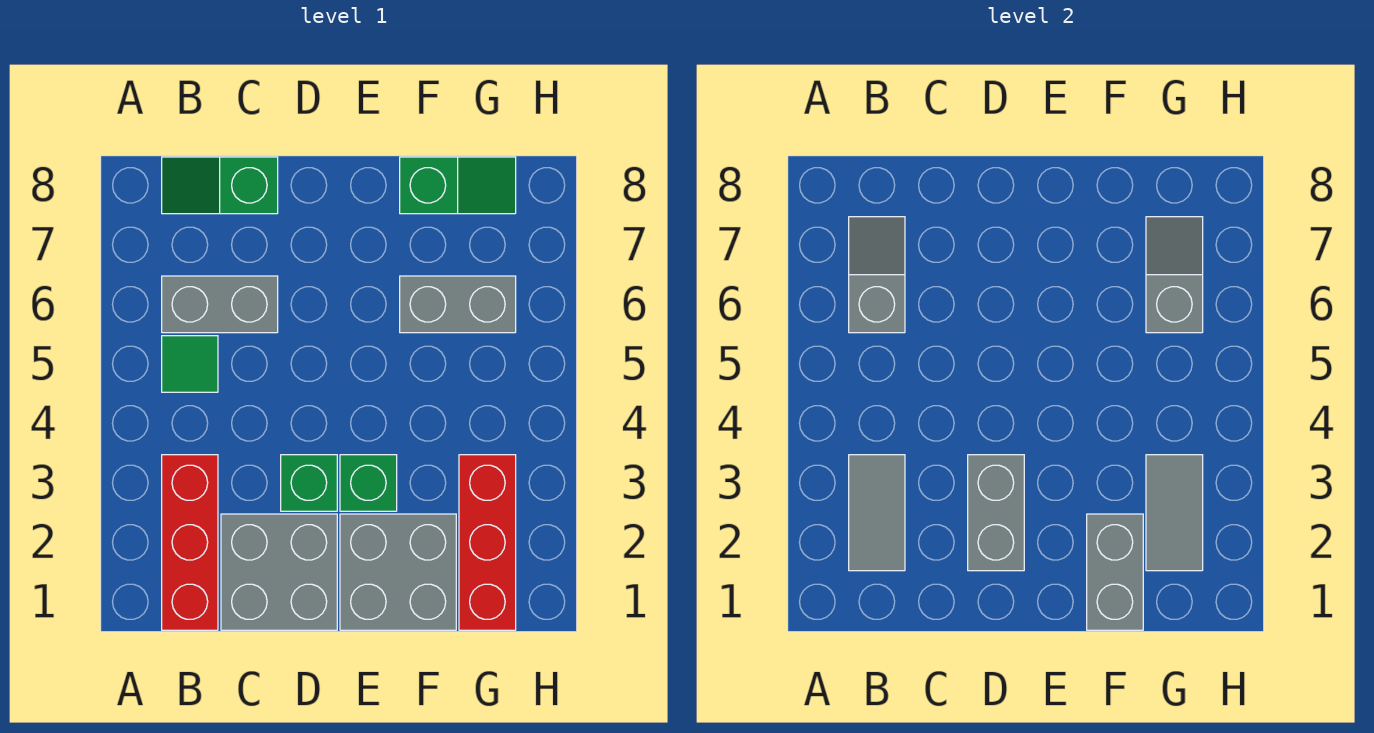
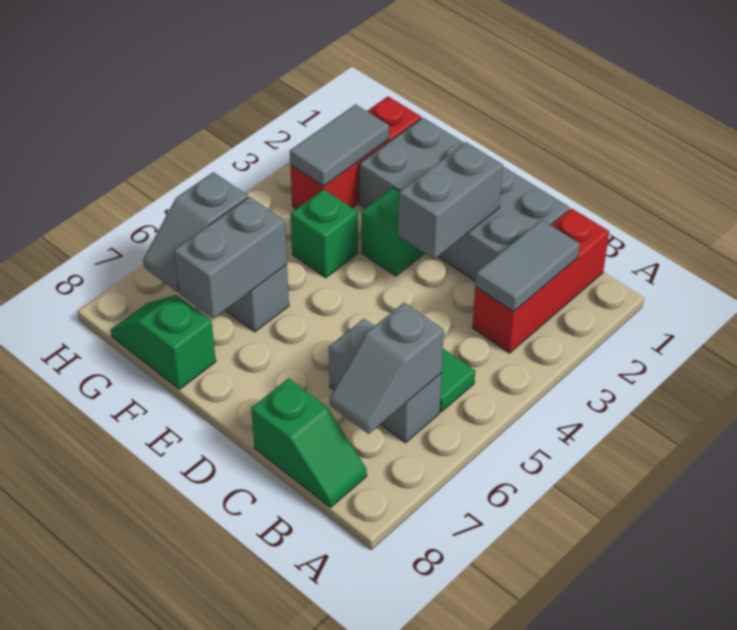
green brick D3 level 1 -> green brick F4 level 1
grey brick F1:F2 level 2 -> grey brick F6:F7 level 2

